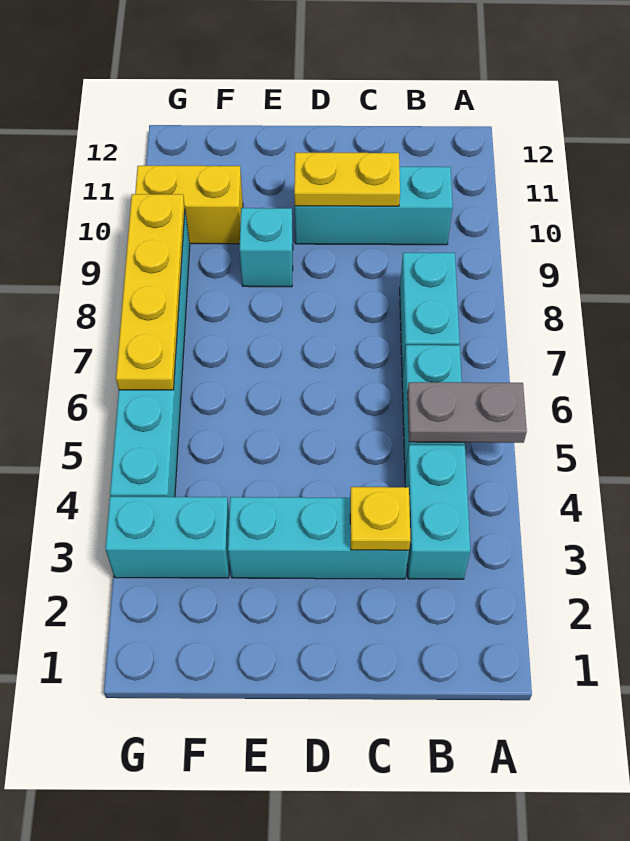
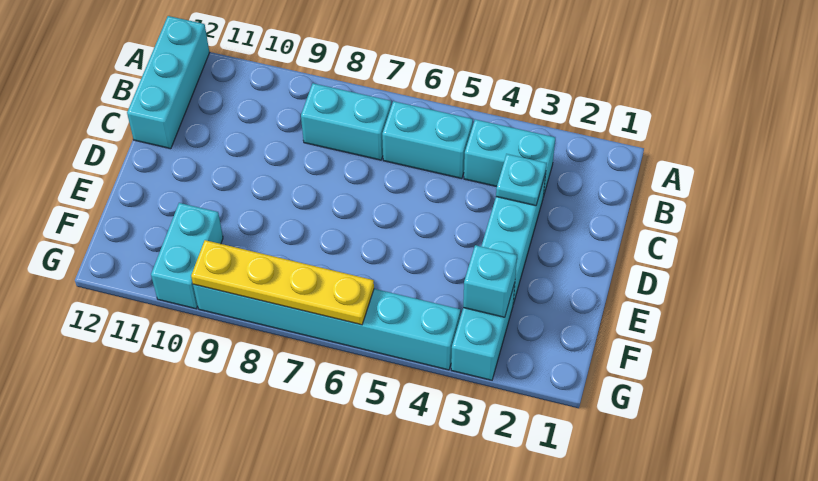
grey plate A5:B5 level 2 -> none
cyan brick B10:D10 level 1 -> cyan brick A12:C12 level 1
yellow plate C3 level 2 -> cyan plate C3 level 2
yellow plate C10:D10 level 2 -> none
cyan brick E9 level 1 -> cyan brick F3 level 2
yellow brick F10:G10 level 1 -> cyan brick F10:G10 level 1

